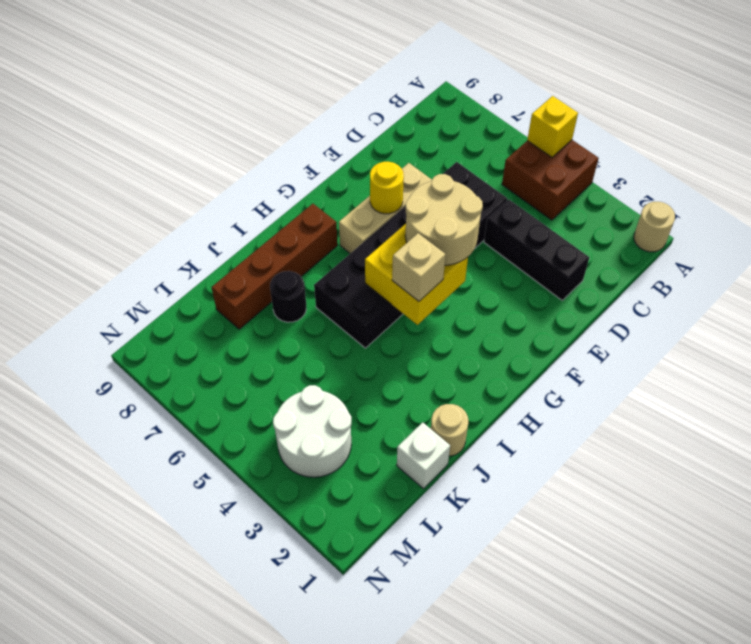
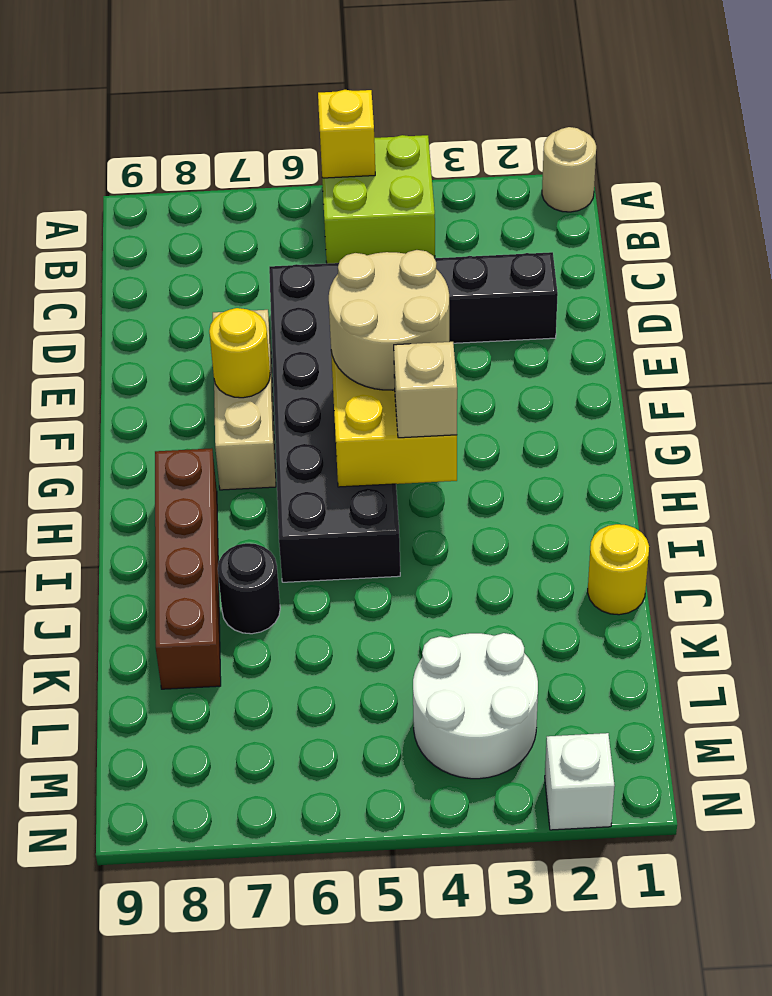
brown brick A4:B5 level 1 -> lime brick A4:B5 level 1
tan round brick J1 level 1 -> yellow round brick J1 level 1
white brick K1 level 1 -> white brick N2 level 1

